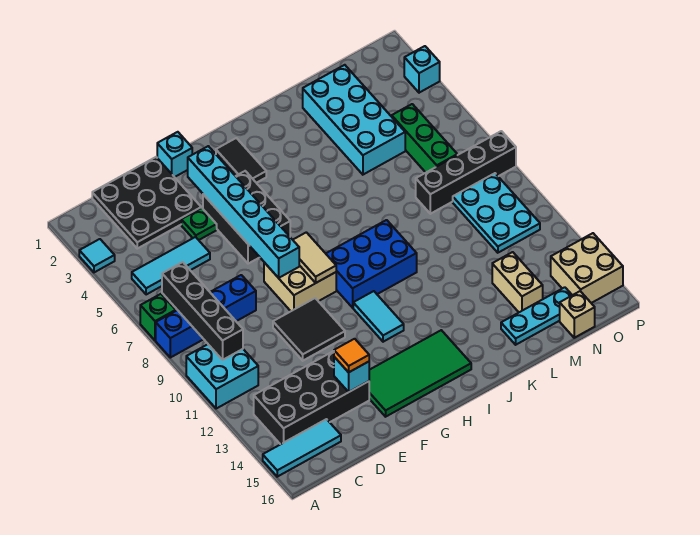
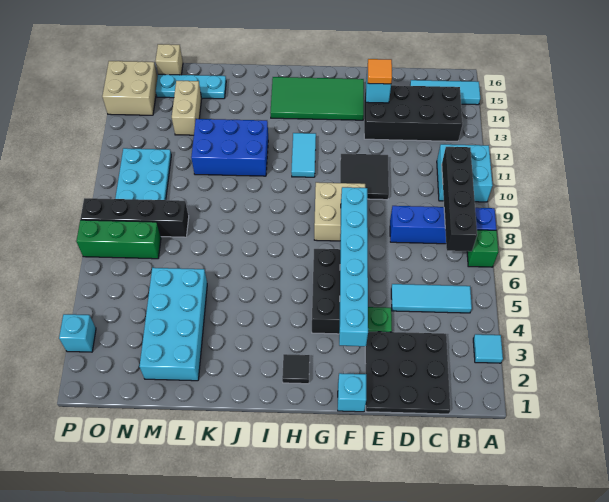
tan tile G8:G9 level 2 -> none
black tile H2:H3 level 1 -> black tile H2 level 1
blue brick H9:J10 level 1 -> blue brick J11:L12 level 1
green brick N5:N7 level 1 -> green brick N7:P7 level 1

